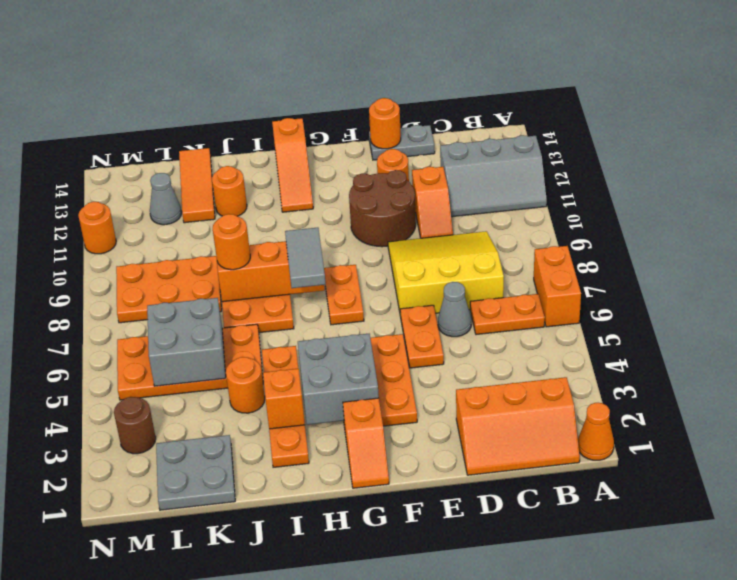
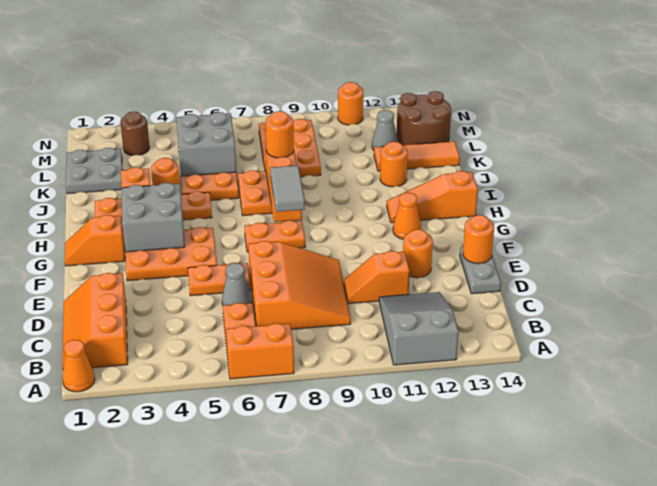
grey slope A11:C12 level 1 top 12 -> grey slope A11:C12 level 1 top A
yellow slope C7:E9 level 1 top 7 -> orange slope C7:E9 level 1 top 7
brown round brick E10:F11 level 1 -> brown round brick L13:M14 level 1
none -> orange cone G12 level 1
grey tile H7:H8 level 3 -> grey tile G8:H8 level 3

